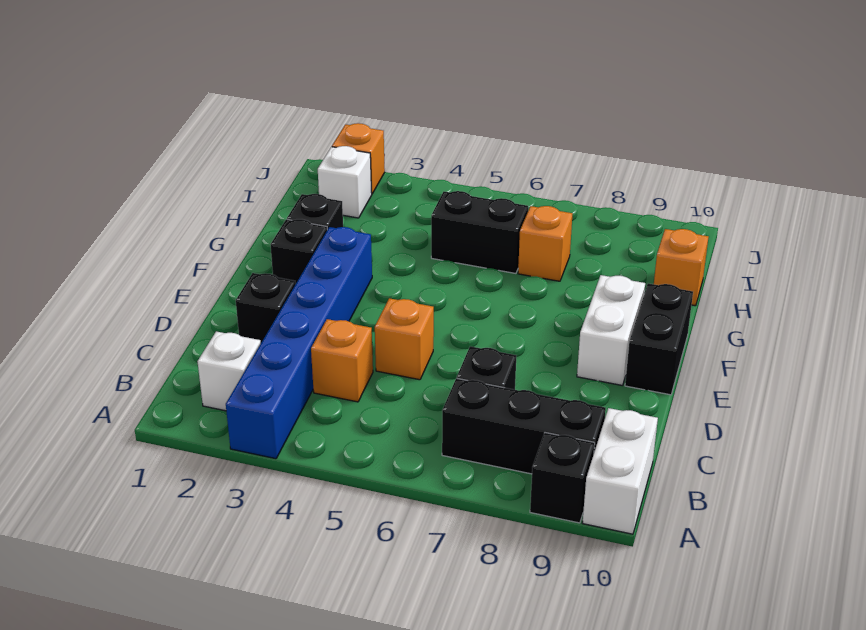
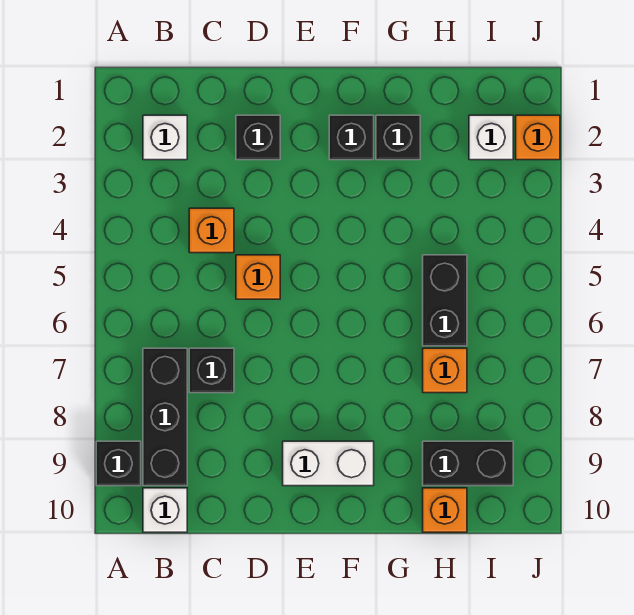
blue brick A3:F3 level 1 -> none
white brick A10:B10 level 1 -> white brick B10 level 1
black brick E10:F10 level 1 -> black brick H9:I9 level 1

